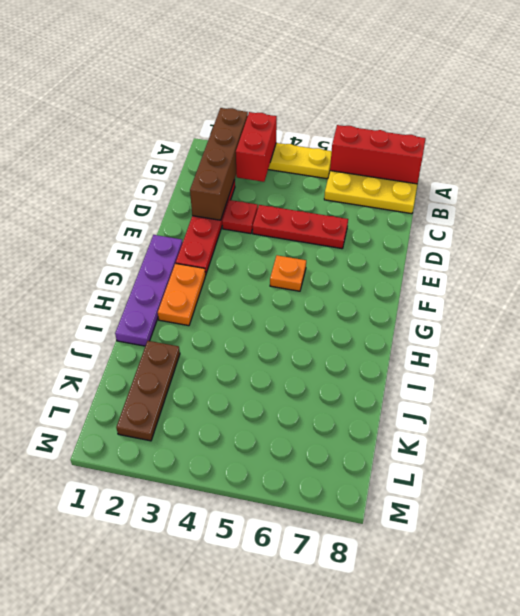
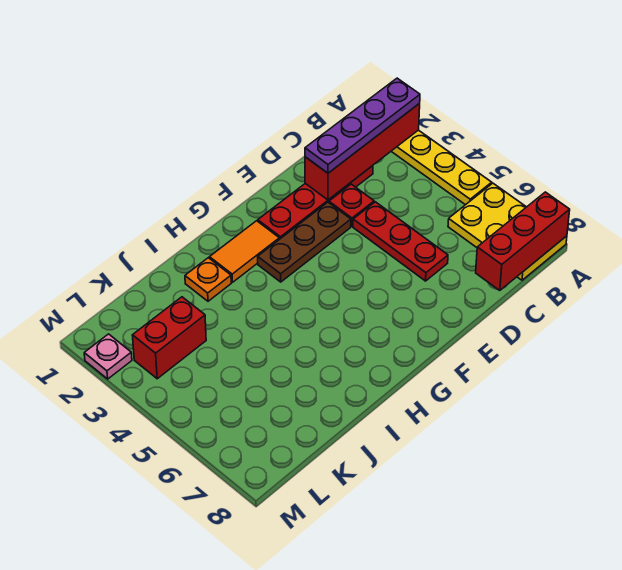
brown brick A2:D2 level 2 -> red brick A2:D2 level 2
red brick A3:B3 level 2 -> red brick K3:L3 level 1
red brick A6:A8 level 2 -> red brick A8:C8 level 2
purple plate F1:I1 level 1 -> purple plate A2:D2 level 3
orange plate F5 level 1 -> orange plate I2 level 1
orange plate G2:H2 level 1 -> orange tile G2:H2 level 1
brown plate J2:L2 level 1 -> brown plate E3:G3 level 1
none -> pink plate M2 level 1

